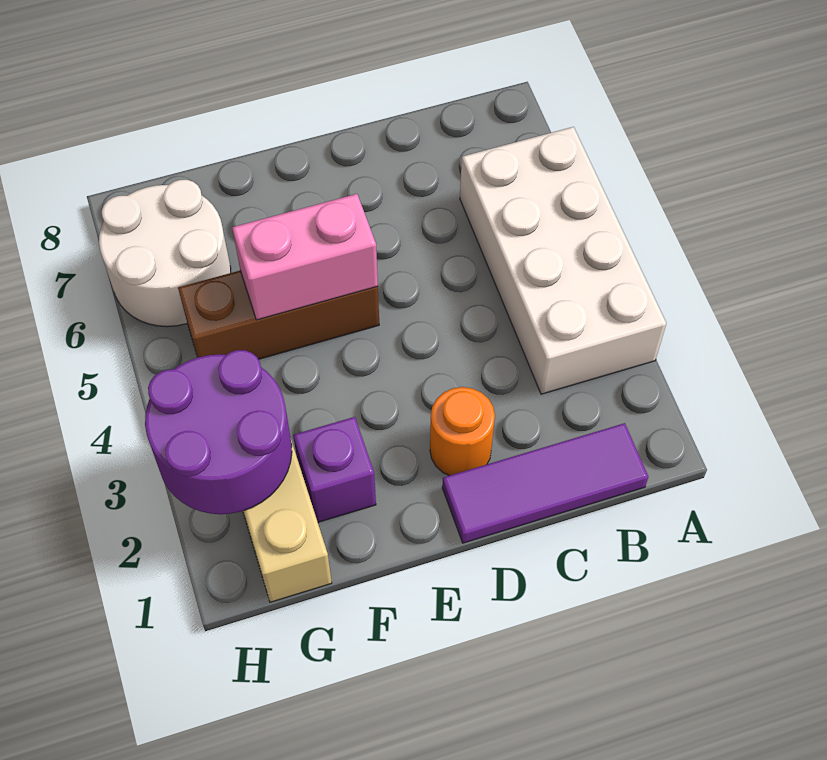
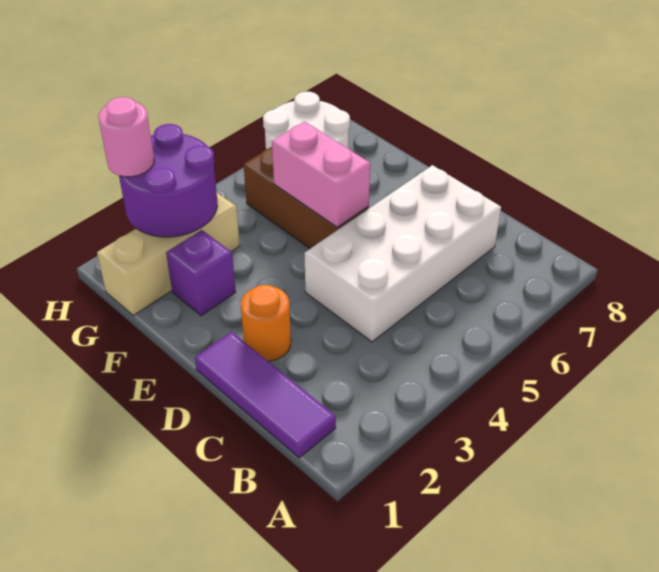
white brick A3:B6 level 1 -> white brick C4:D7 level 1
none -> pink round brick H2 level 3

